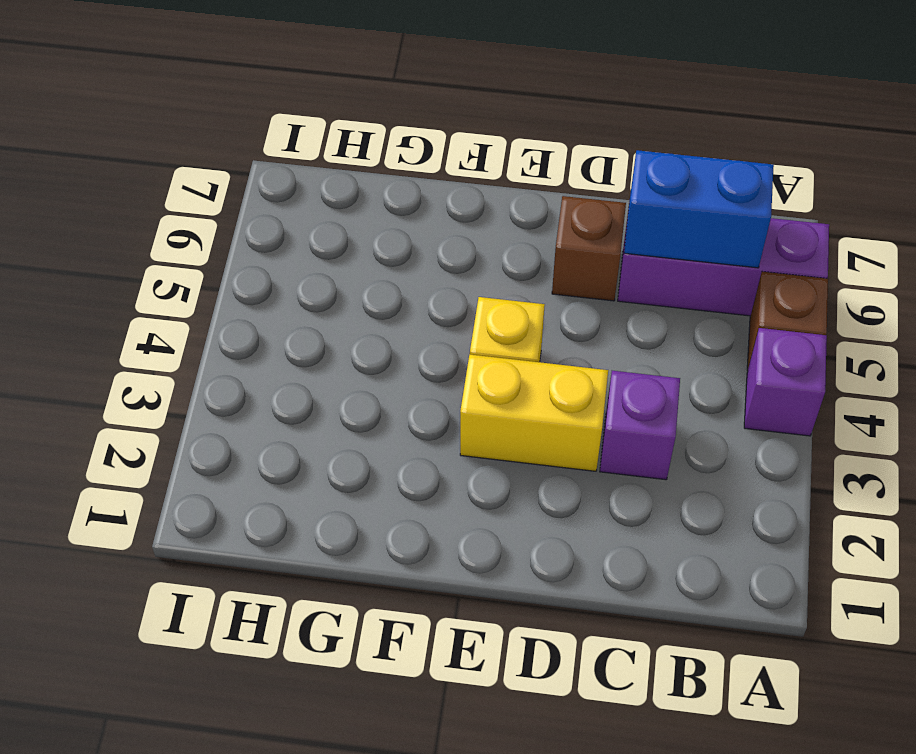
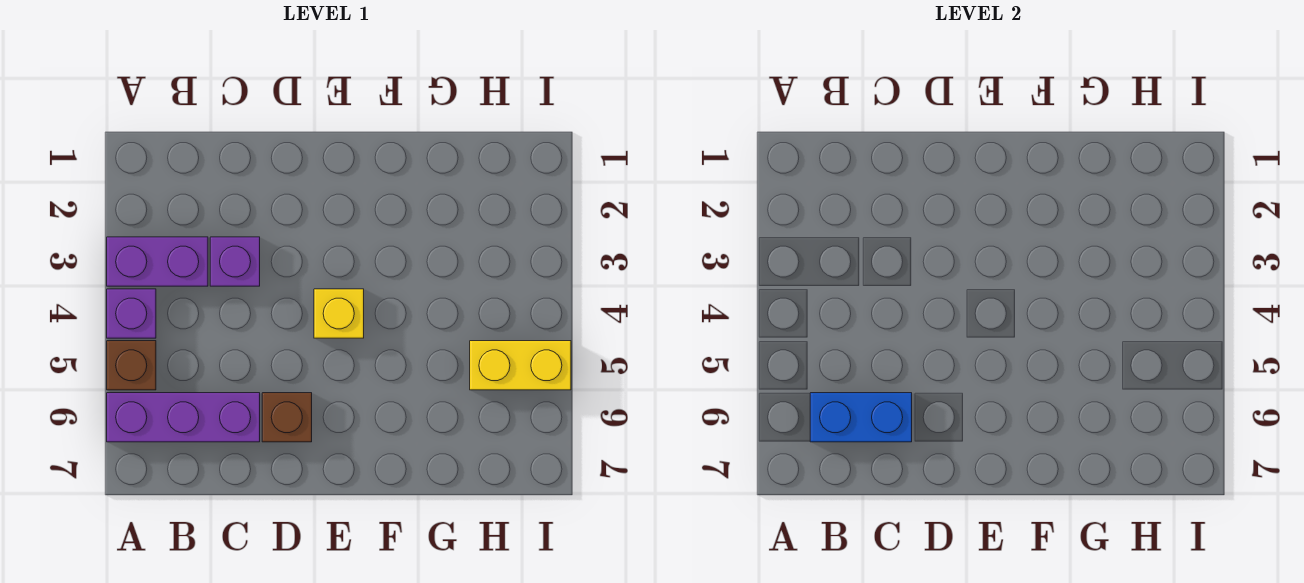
none -> purple brick A3:B3 level 1
yellow brick D3:E3 level 1 -> yellow brick H5:I5 level 1

